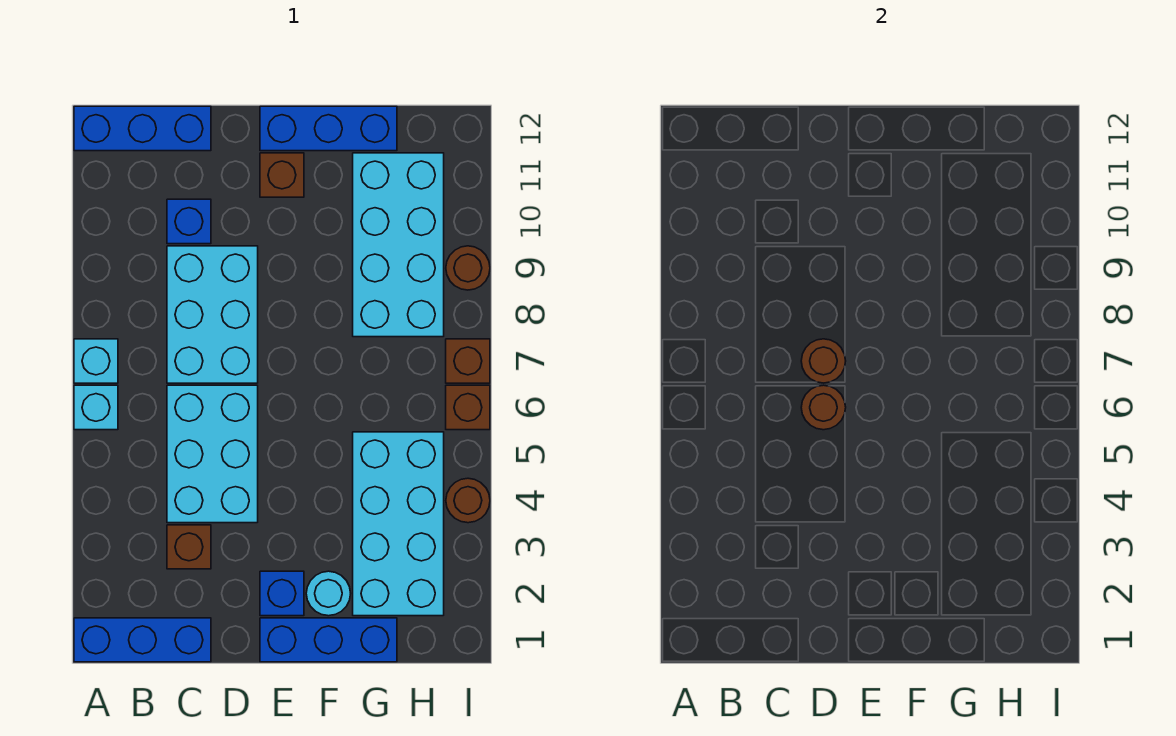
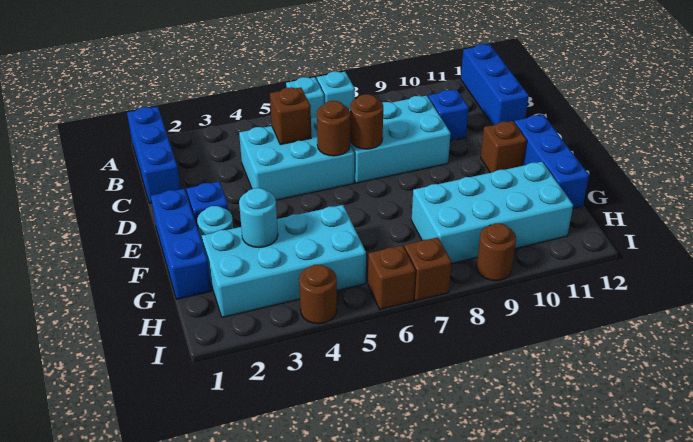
brown brick C3 level 1 -> brown brick C5 level 2
none -> cyan round brick G3 level 2

